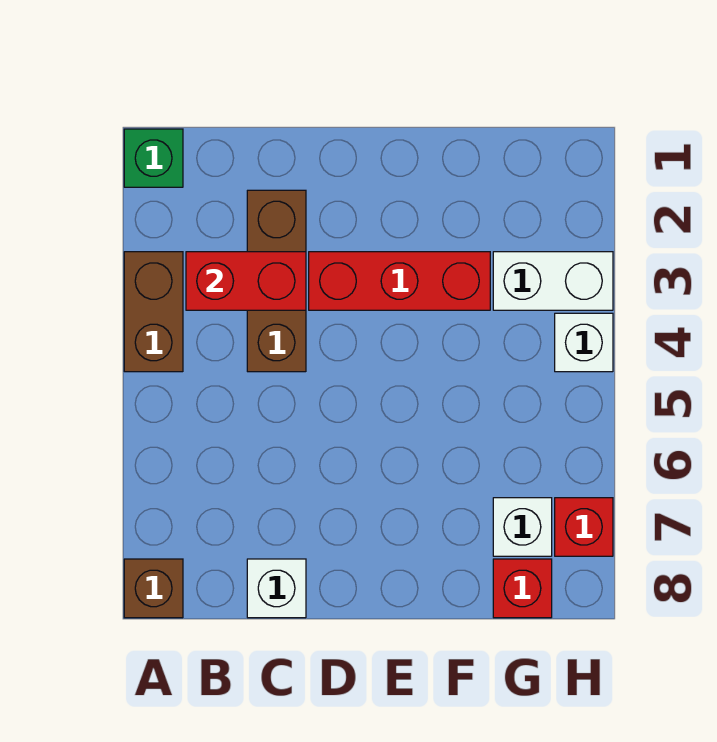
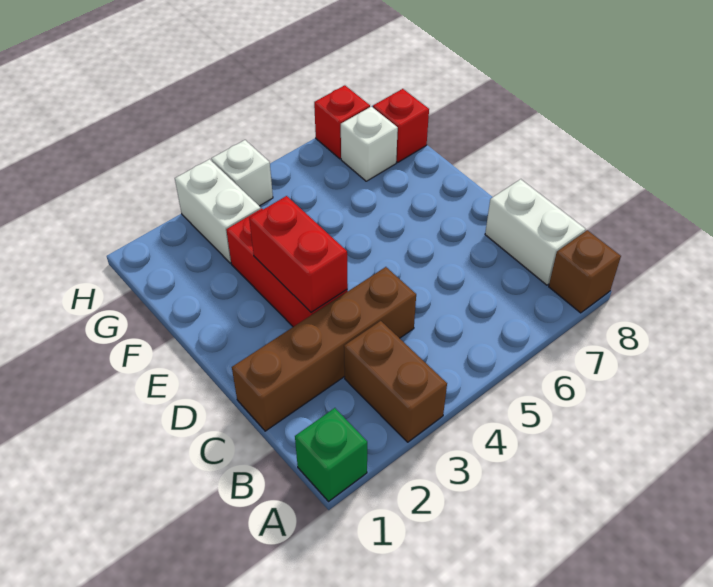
brown brick A3:A4 level 1 -> brown brick A3:B3 level 1
red brick B3:C3 level 2 -> red brick D3:E3 level 2
brown brick C2:C4 level 1 -> brown brick C1:C4 level 1
white brick C8 level 1 -> white brick B8:C8 level 1

